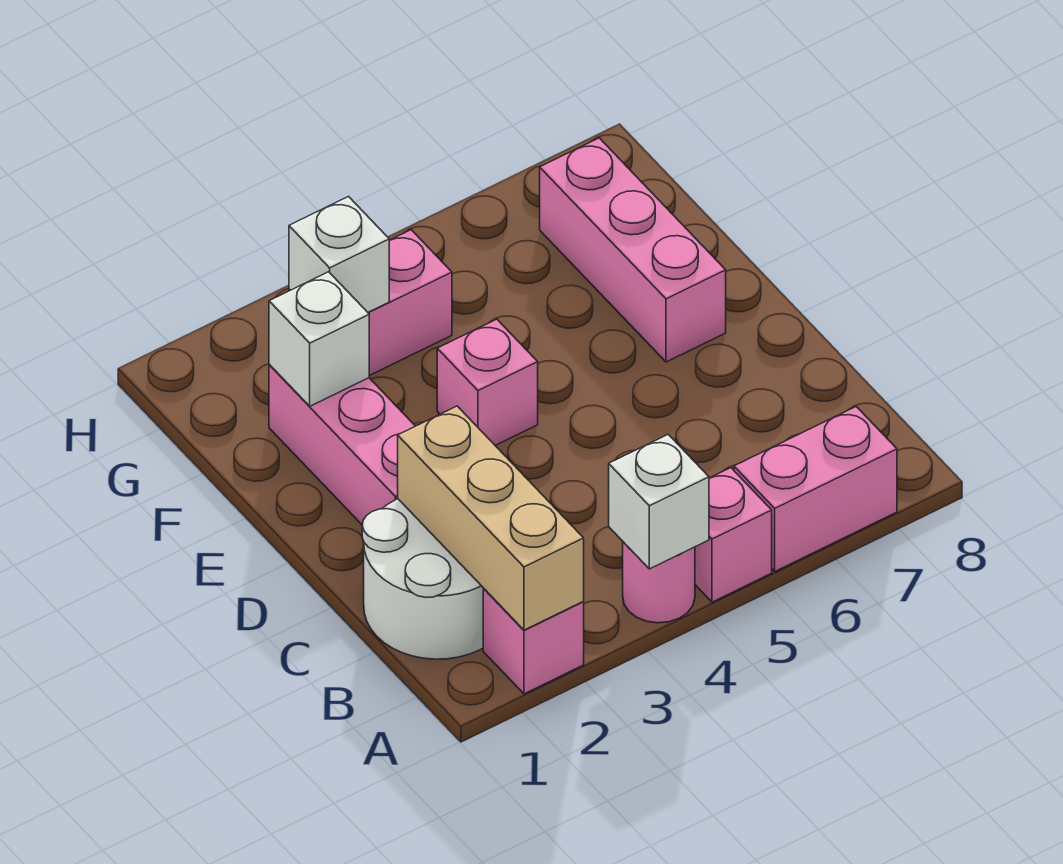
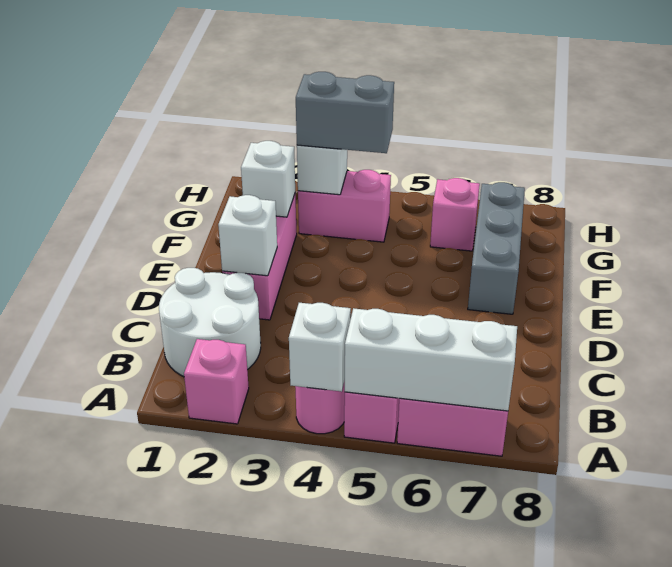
tan brick A2:C2 level 2 -> none
none -> white brick A5:A7 level 2
none -> white brick D2 level 2
pink brick E4 level 1 -> pink brick G6 level 1
pink brick E7:G7 level 1 -> grey brick E7:G7 level 1
none -> grey brick G3:G4 level 3

